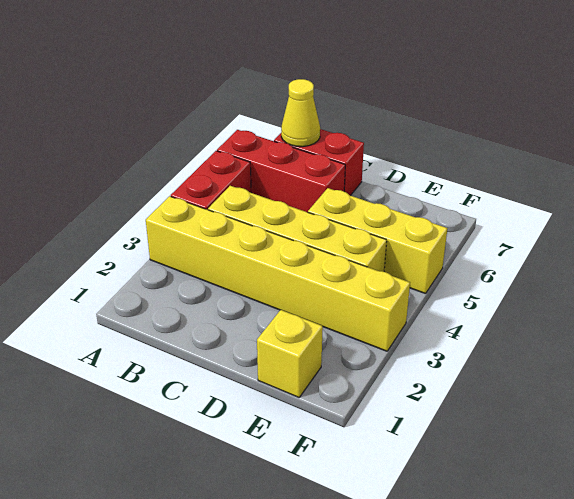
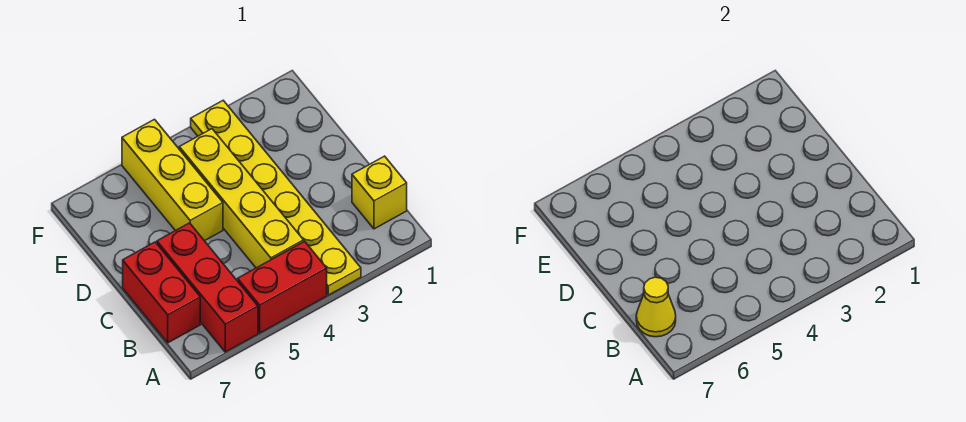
yellow brick A3:F3 level 1 -> yellow plate A3:F3 level 1
yellow brick E1 level 1 -> yellow brick B1 level 1

